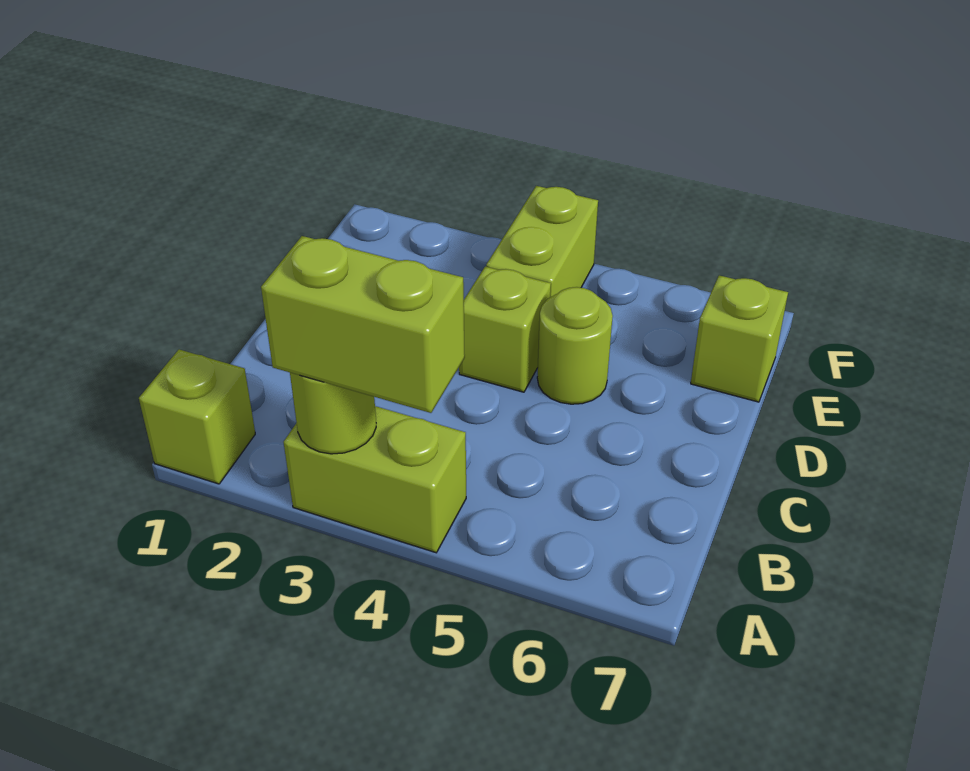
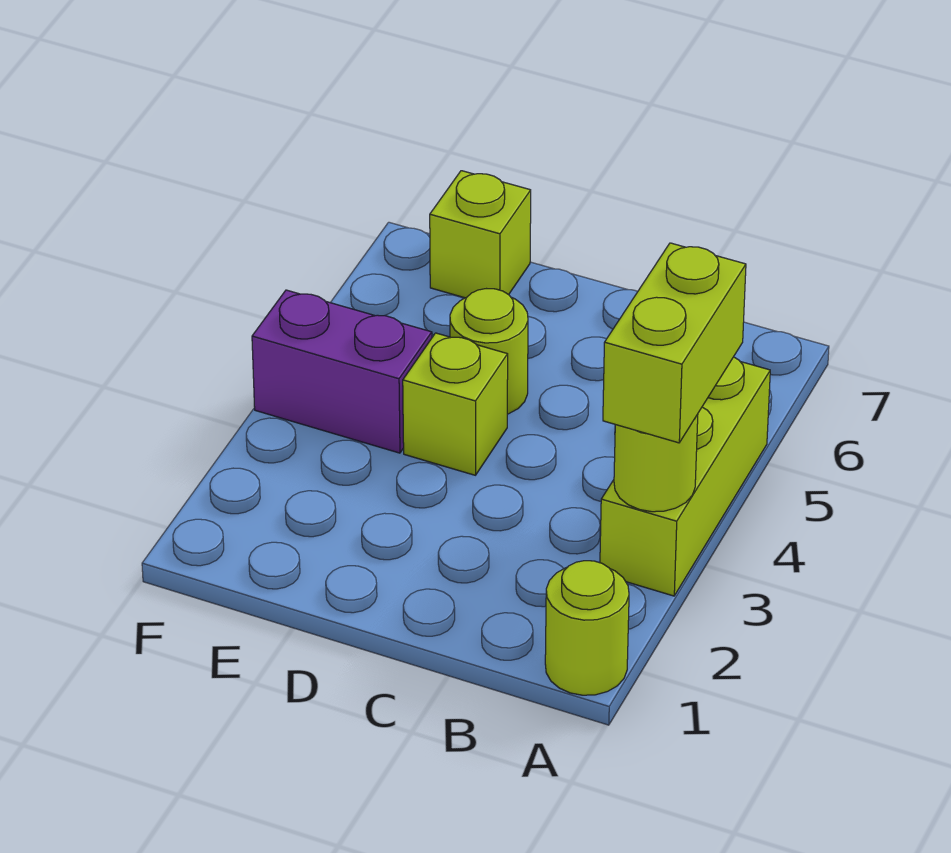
lime brick A1 level 1 -> lime round brick A1 level 1
lime brick A3:A4 level 1 -> lime brick A3:A5 level 1
lime brick E4:F4 level 1 -> purple brick E4:F4 level 1

